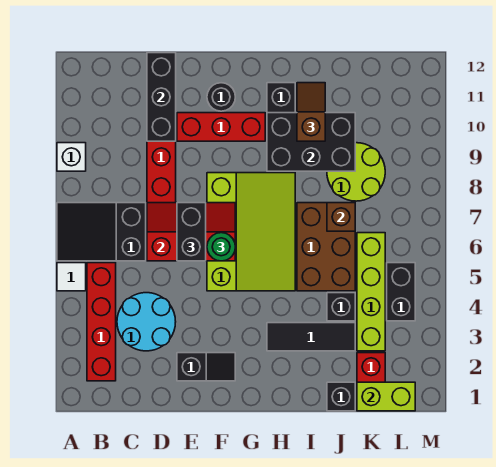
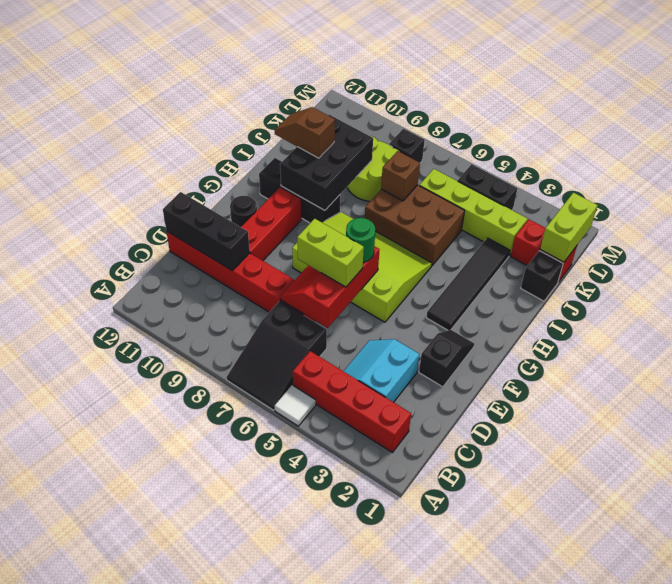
white brick A9 level 1 -> none
cyan round brick C3:D4 level 1 -> cyan slope C3:D4 level 1 top 3
black brick E6:E7 level 3 -> lime brick E6:E7 level 3
black tile H3:J3 level 1 -> black tile G3:J3 level 1
black brick J4 level 1 -> black brick L8 level 1

